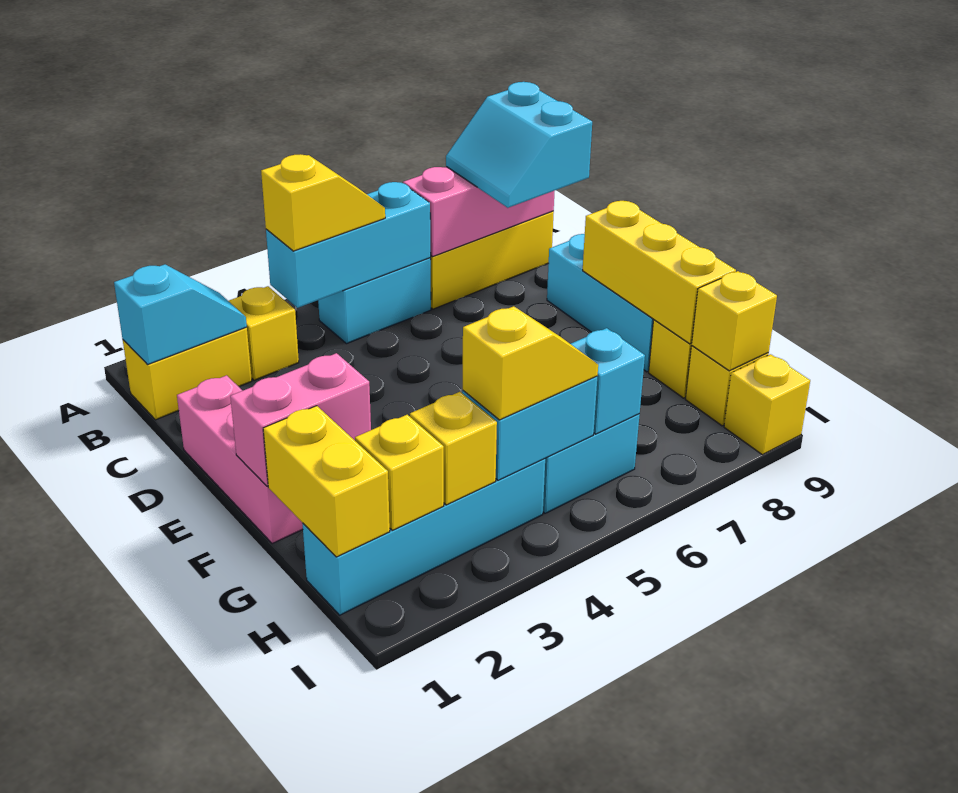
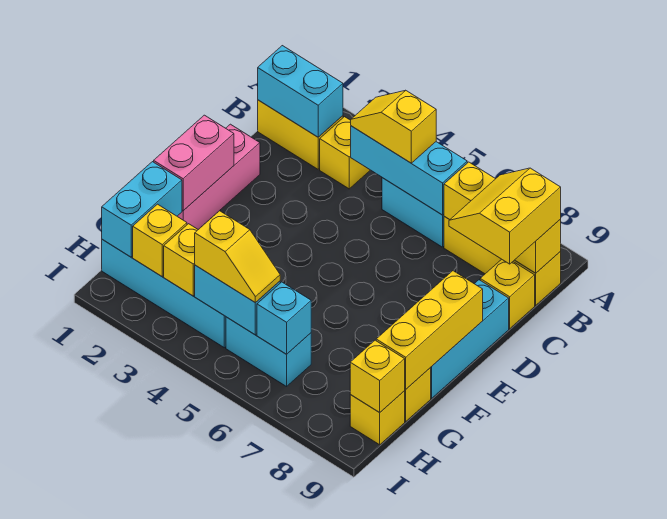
cyan slope B1:B2 level 2 top 1 -> cyan brick B1:B2 level 2
yellow slope B4:B5 level 3 top 4 -> yellow slope B4:B5 level 3 top 5
pink brick B7:B9 level 2 -> yellow brick B7:B9 level 2
cyan slope B8:C9 level 3 top 9 -> yellow slope B8:C9 level 3 top 9
pink brick F1:F2 level 2 -> pink brick E1:F1 level 2
yellow brick G1:H1 level 2 -> cyan brick G1:H1 level 2
yellow brick I9 level 1 -> yellow brick C9 level 1

